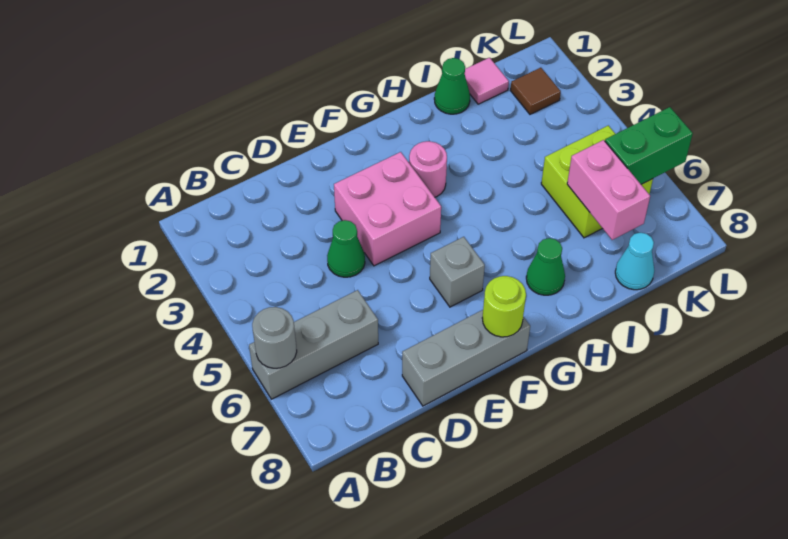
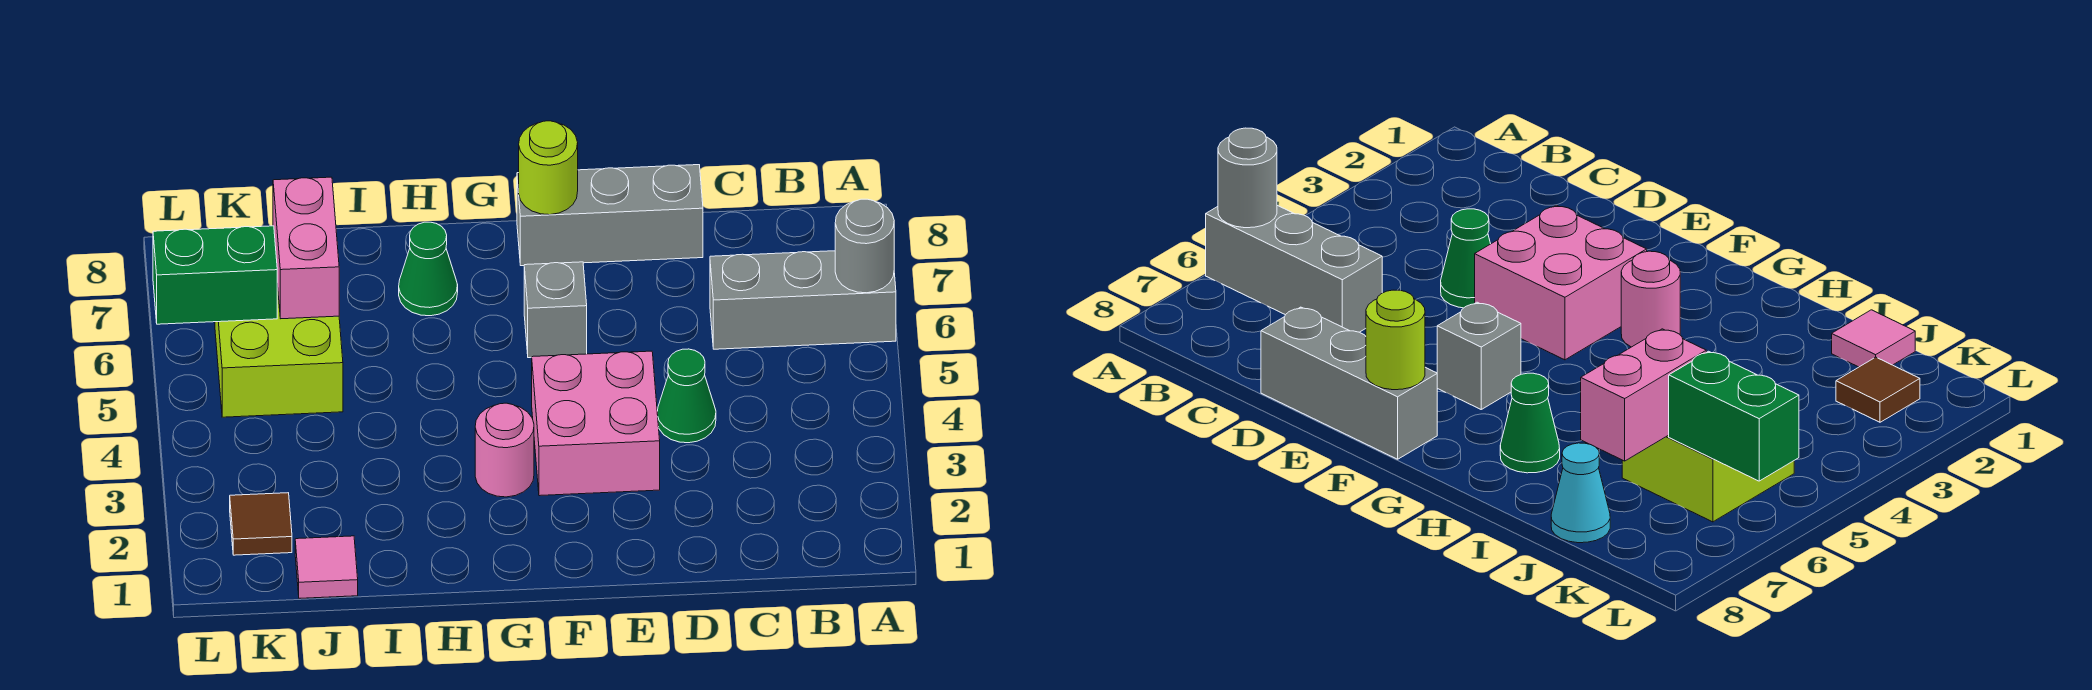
green cone I1 level 1 -> none

